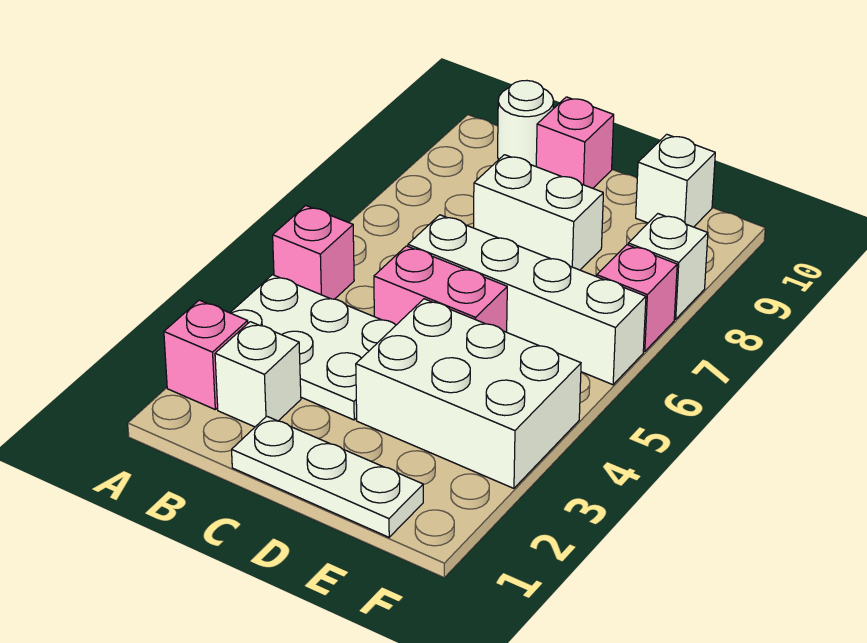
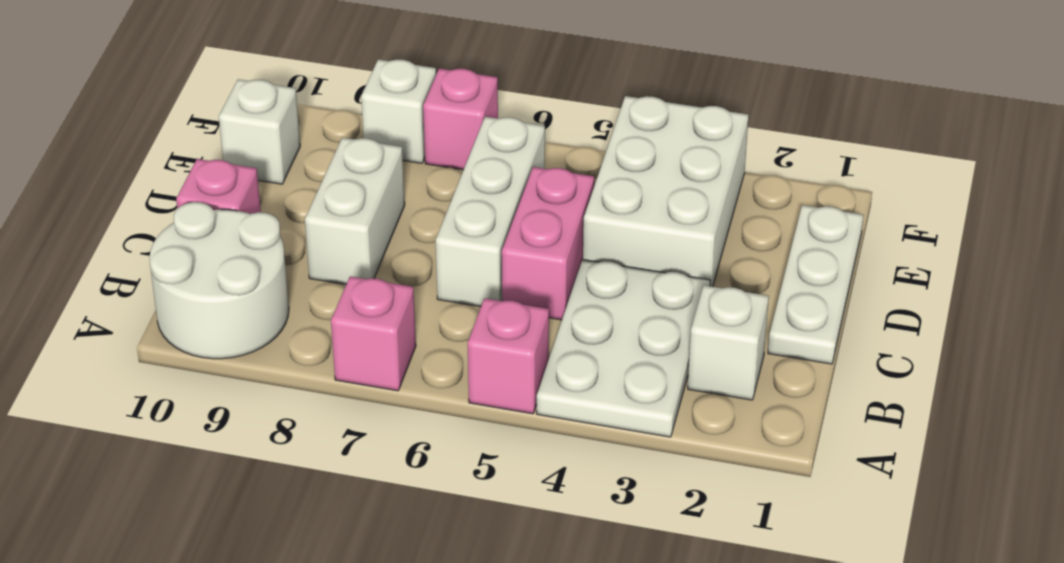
pink brick A2 level 1 -> pink brick A7 level 1
white round brick B10 level 1 -> white round brick A9:B10 level 1
white brick C6:F6 level 1 -> white brick C6:E6 level 1

